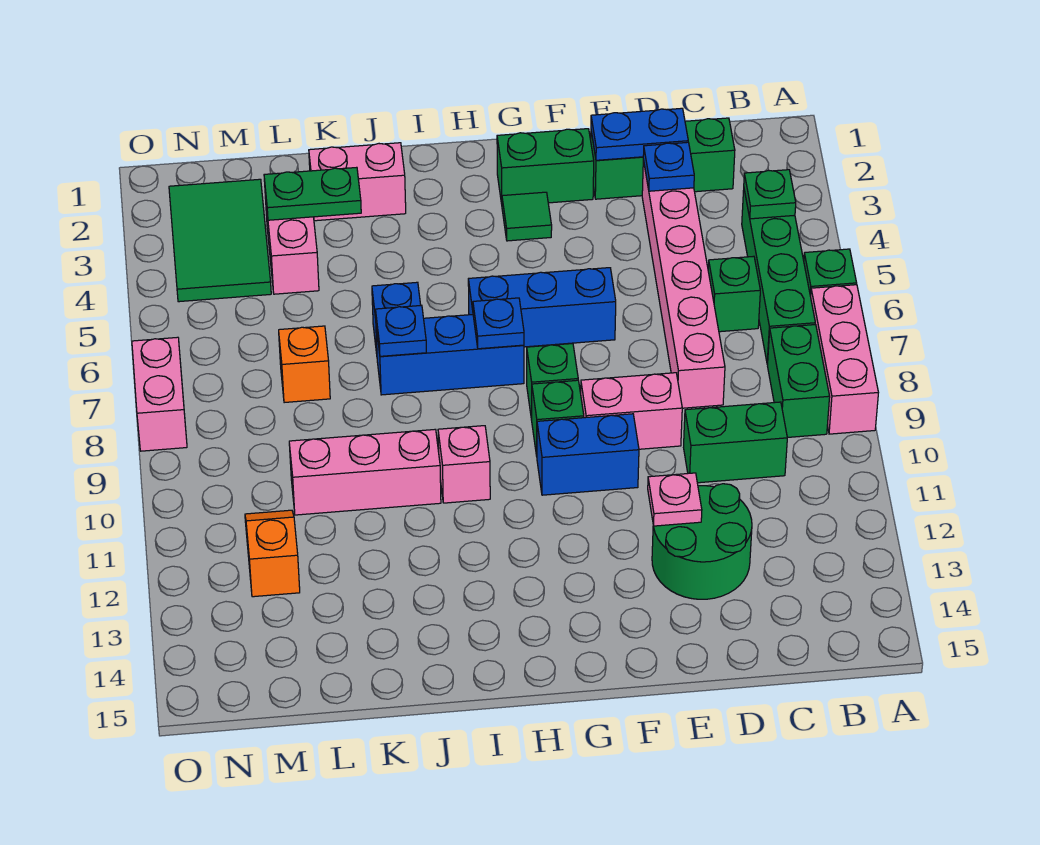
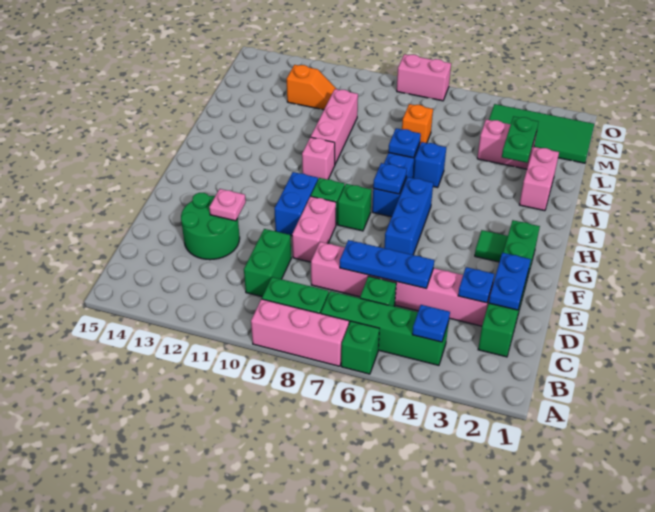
green plate B4 level 2 -> blue plate B4 level 2
none -> blue plate D5:D7 level 2
green tile M2:N4 level 1 -> green tile M1:N4 level 1

